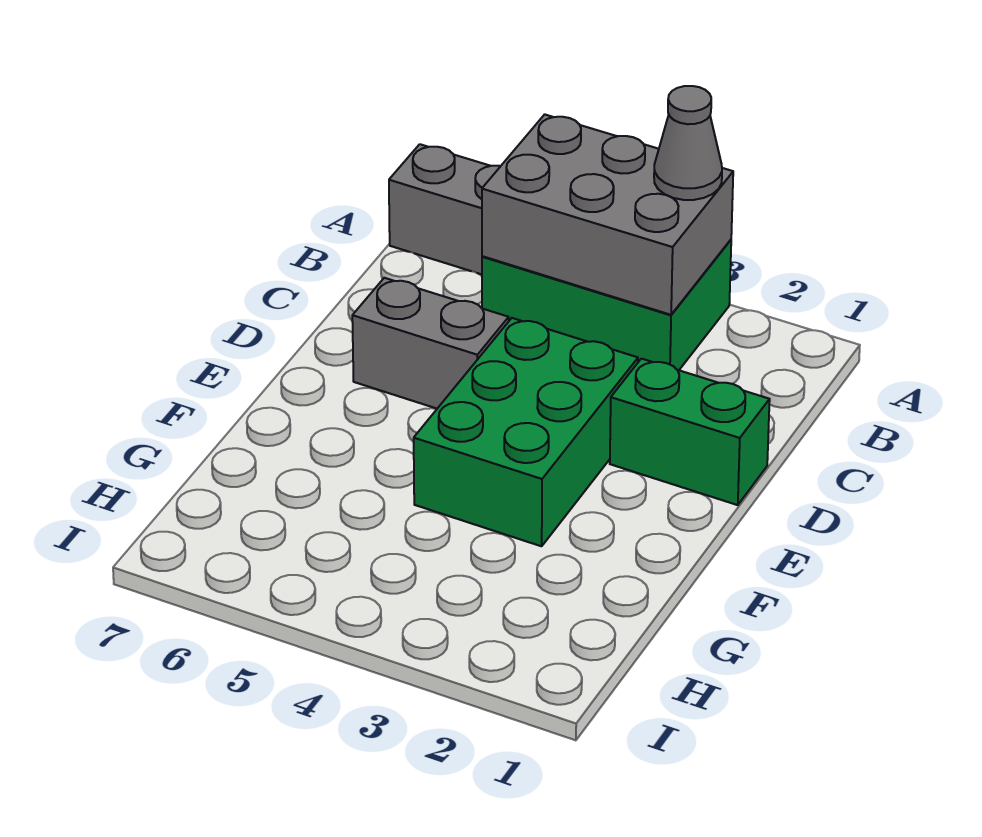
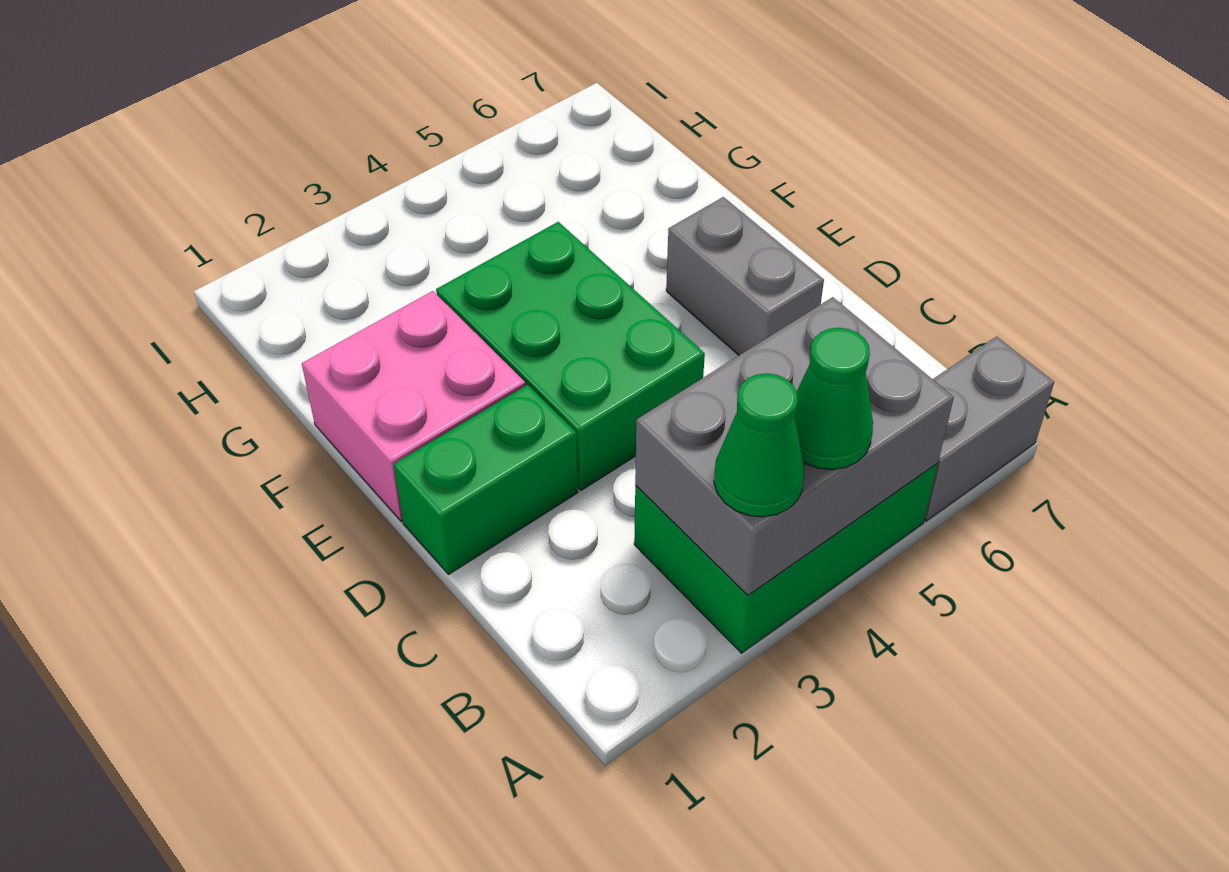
grey cone A3 level 3 -> green cone A3 level 3
none -> green cone A4 level 3
grey brick D5:D6 level 1 -> grey brick D6:E6 level 1
none -> pink brick E1:F2 level 1

